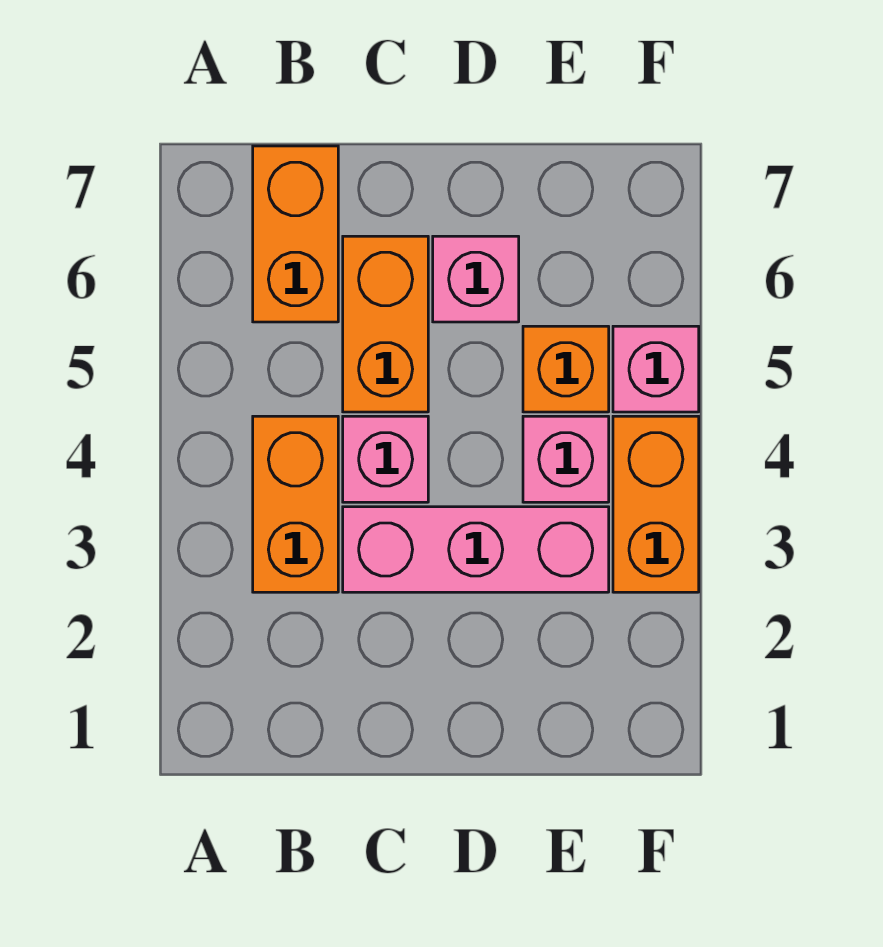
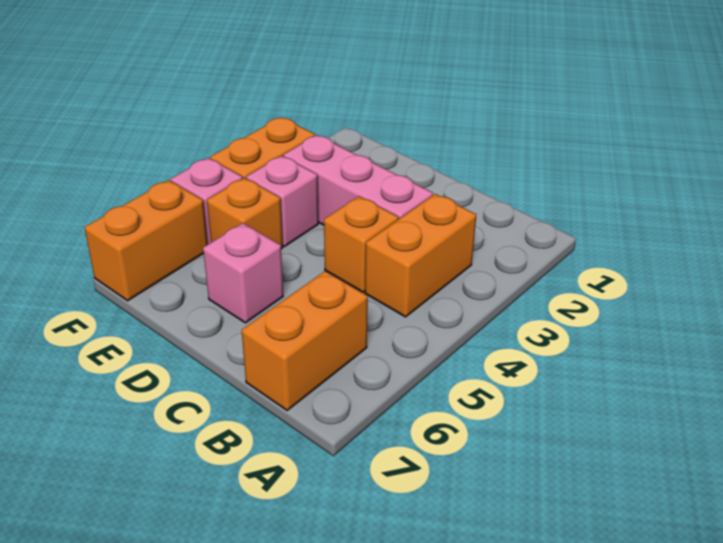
pink brick C4 level 1 -> orange brick C4 level 1
orange brick C5:C6 level 1 -> orange brick F6:F7 level 1

